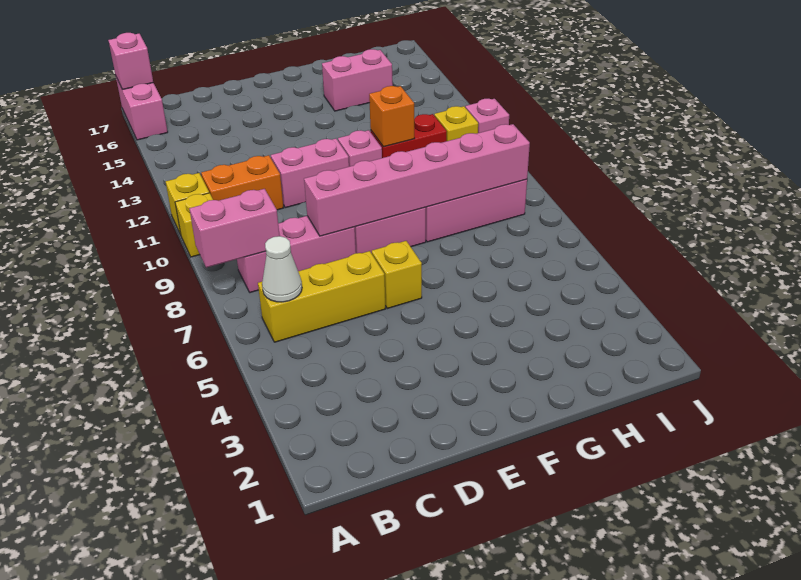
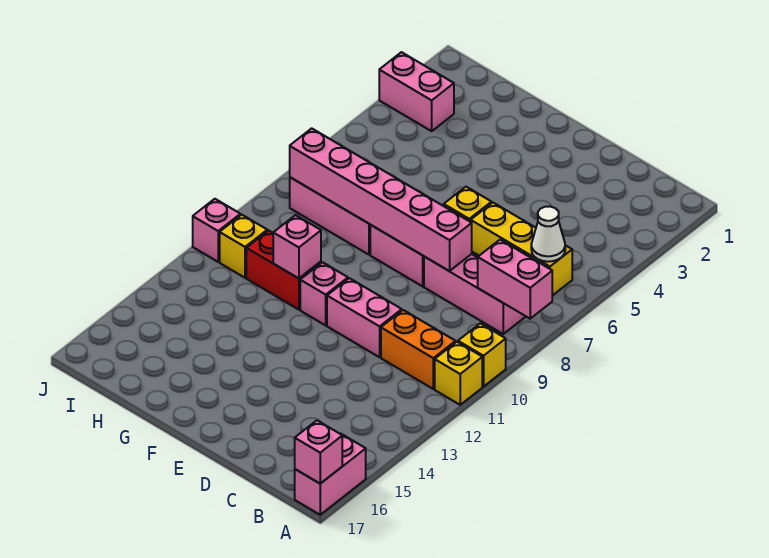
orange brick G11 level 2 -> pink brick G11 level 2
pink brick G15:H15 level 1 -> pink brick I3:J3 level 1

